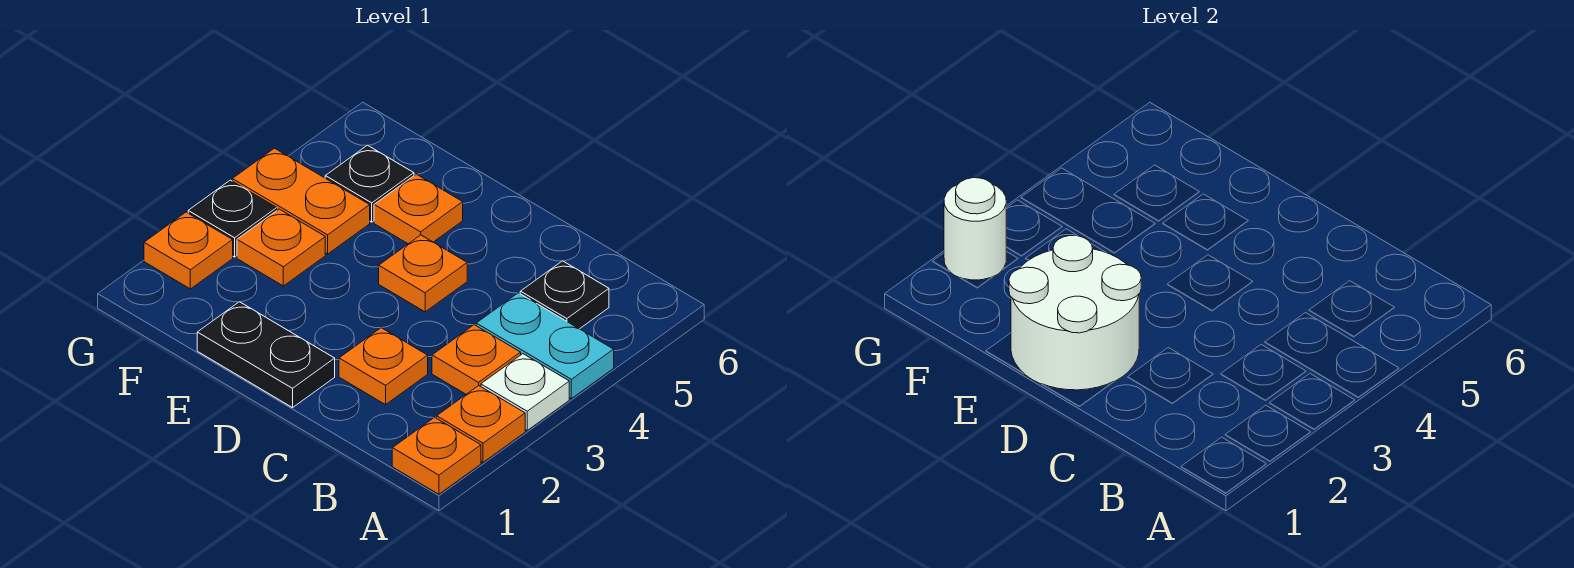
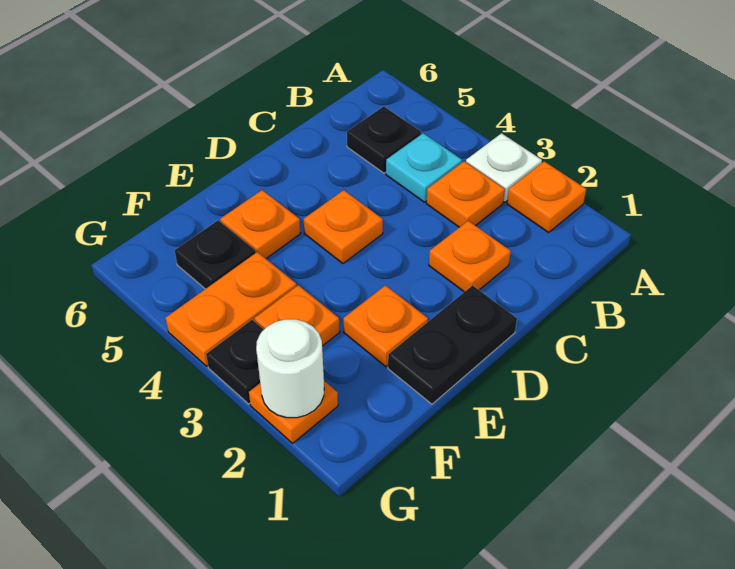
orange plate A1 level 1 -> orange plate E2 level 1
cyan plate A4:B4 level 1 -> cyan plate B4 level 1
white round brick D1:E2 level 2 -> none

